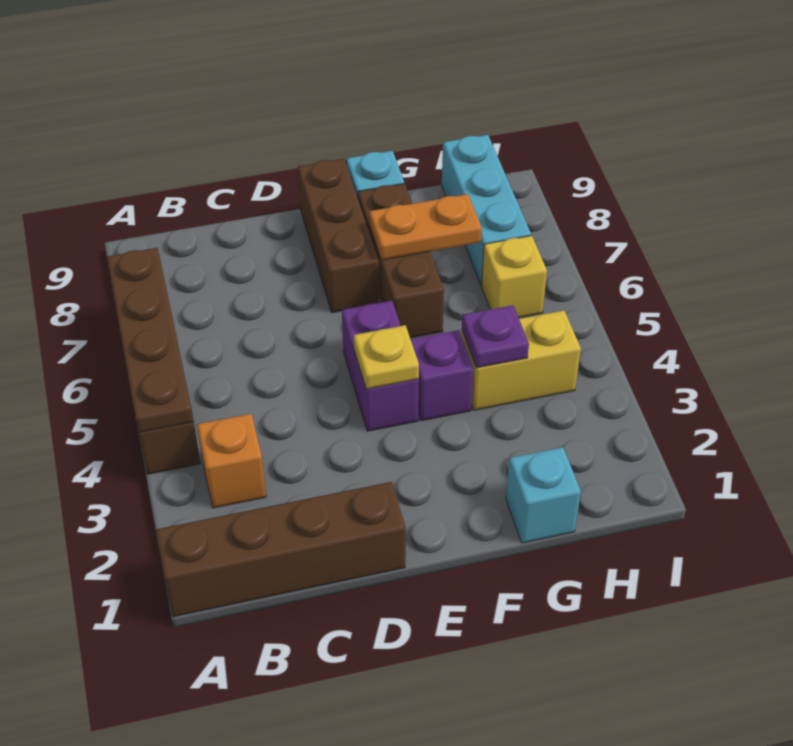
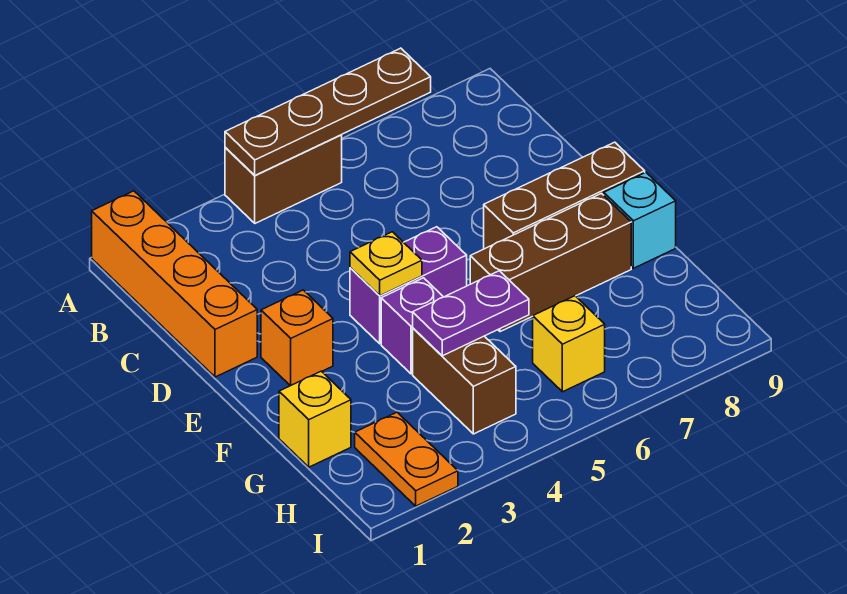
brown brick A1:D1 level 1 -> orange brick A1:D1 level 1
orange brick B3 level 1 -> orange brick E2 level 1
orange plate F7:G7 level 2 -> orange plate H2:I2 level 1
cyan brick G1 level 1 -> yellow brick G1 level 1
yellow brick G4:H4 level 1 -> brown brick G4:H4 level 1
purple plate G4 level 2 -> purple plate G4:G5 level 2
cyan brick H7:H9 level 1 -> none

